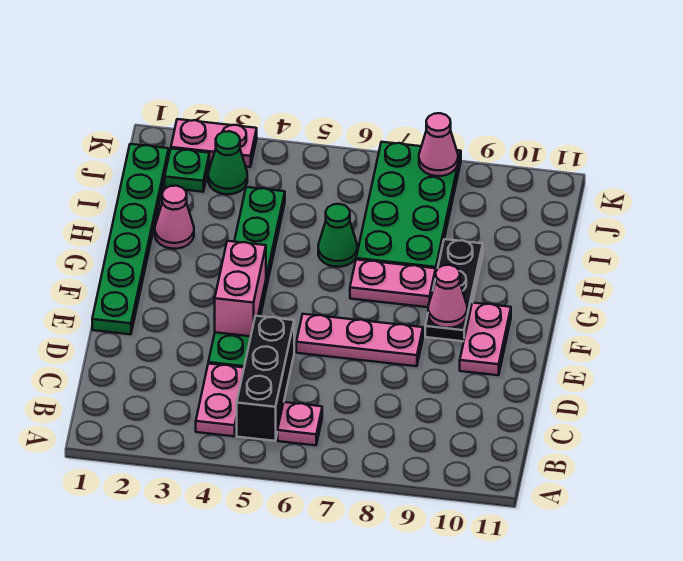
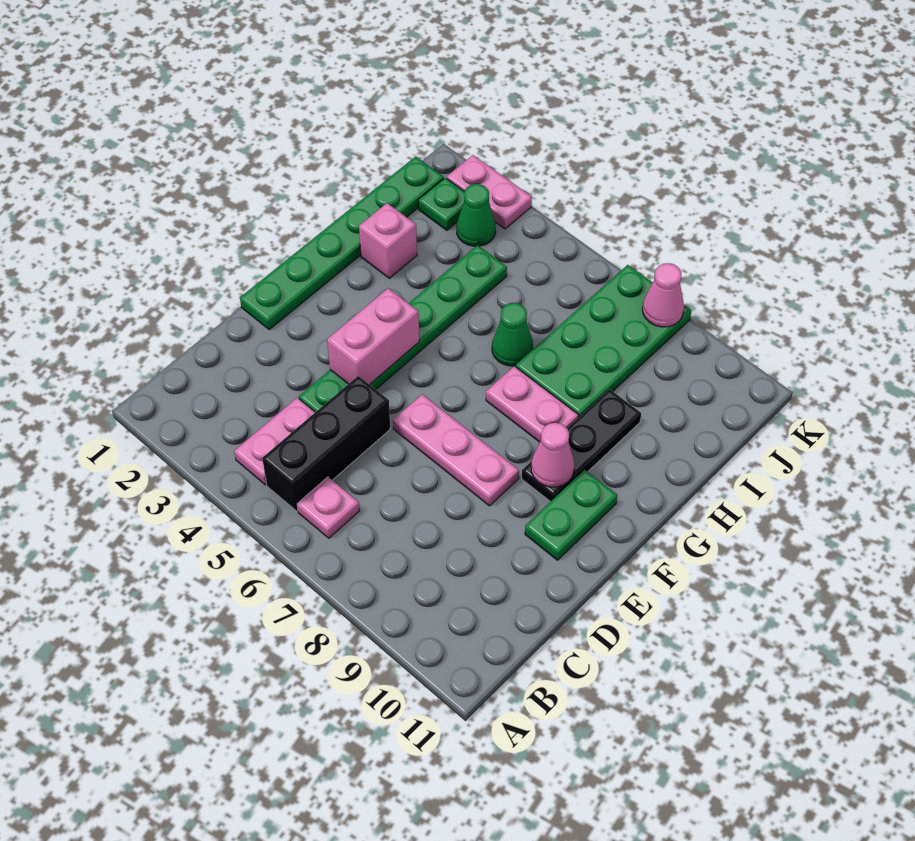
pink plate E10:F10 level 1 -> green plate E10:F10 level 1
pink cone H2 level 1 -> pink brick H2 level 1

